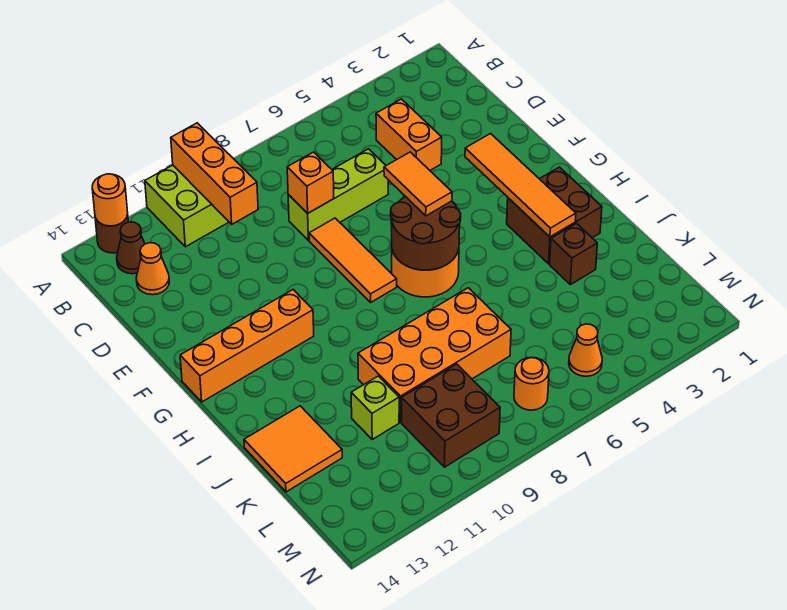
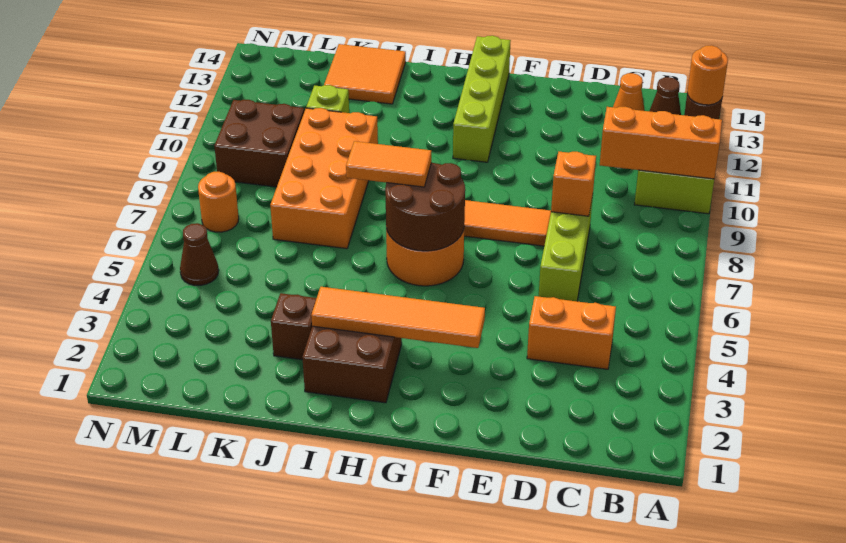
orange tile F6:G6 level 3 -> orange tile H7:I7 level 3
orange brick G11:G14 level 1 -> lime brick G11:G14 level 1
orange cone M5 level 1 -> brown cone M5 level 1

